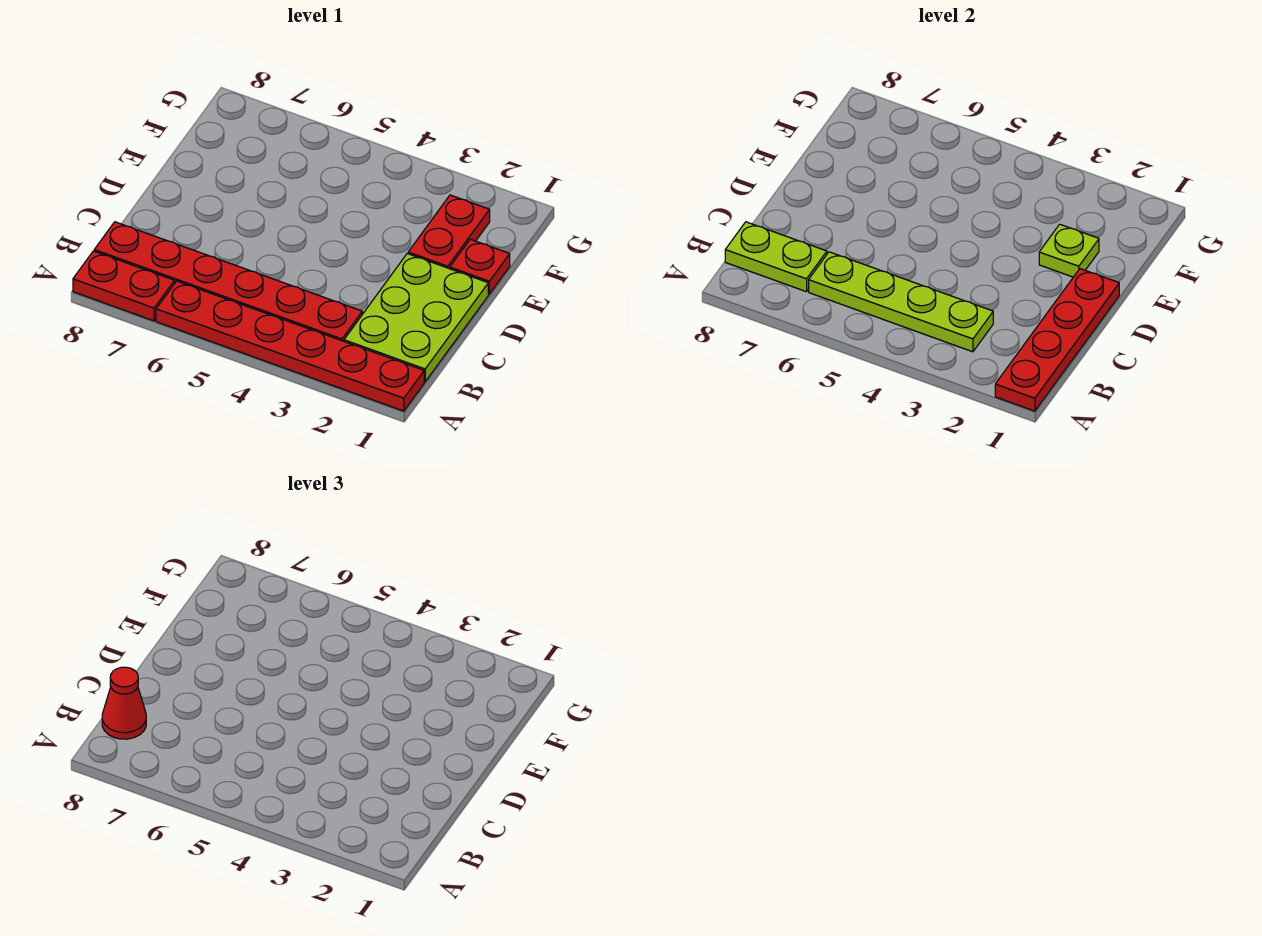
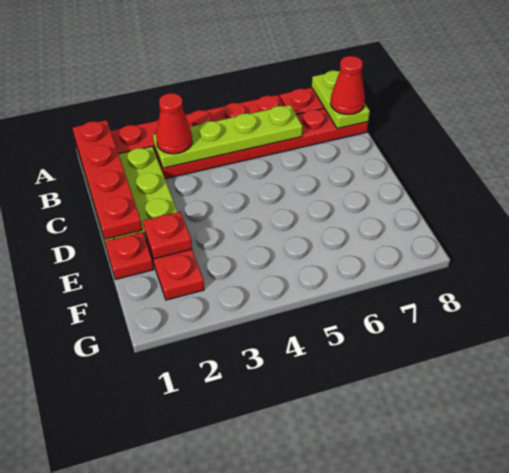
none -> red cone B3 level 3
lime plate B7:B8 level 2 -> lime plate A8:B8 level 2
lime plate E2 level 2 -> red plate E2 level 2

